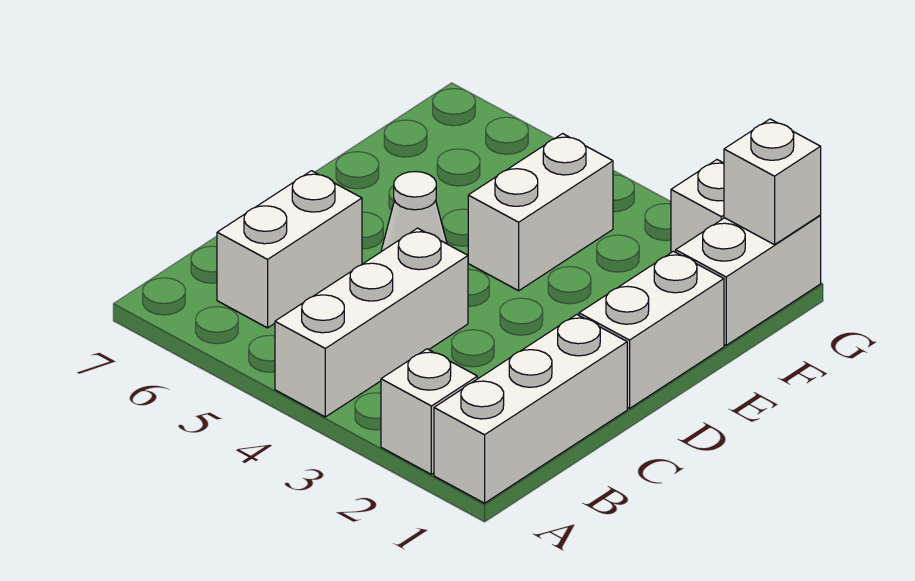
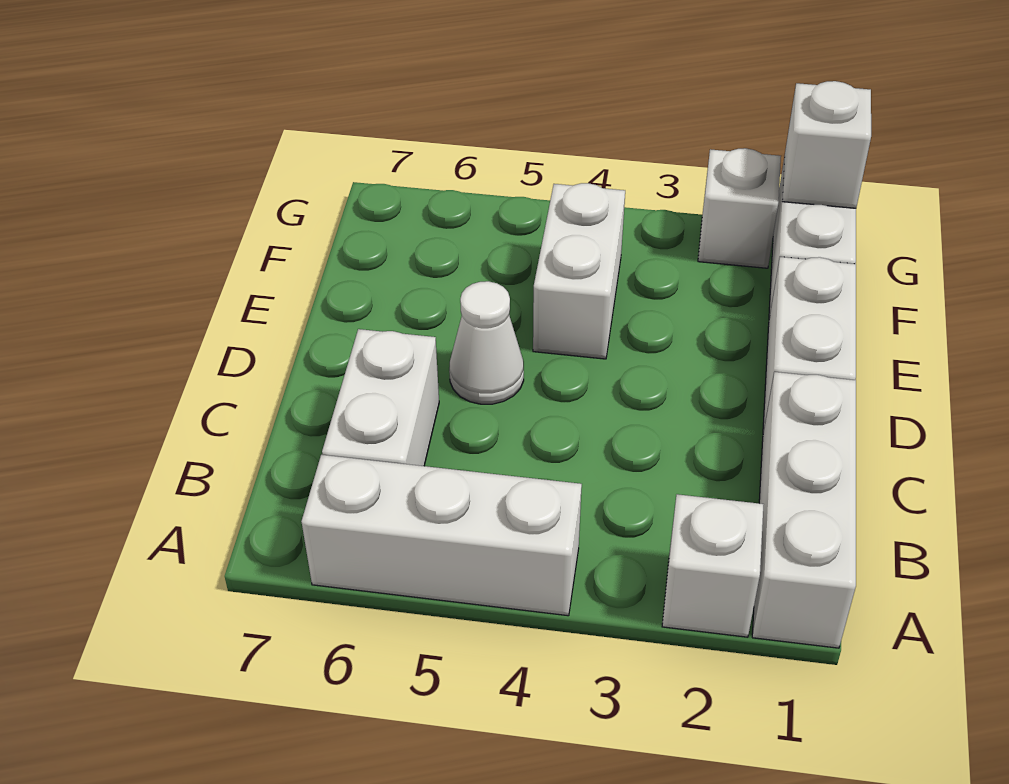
white brick A4:C4 level 1 -> white brick A4:A6 level 1

